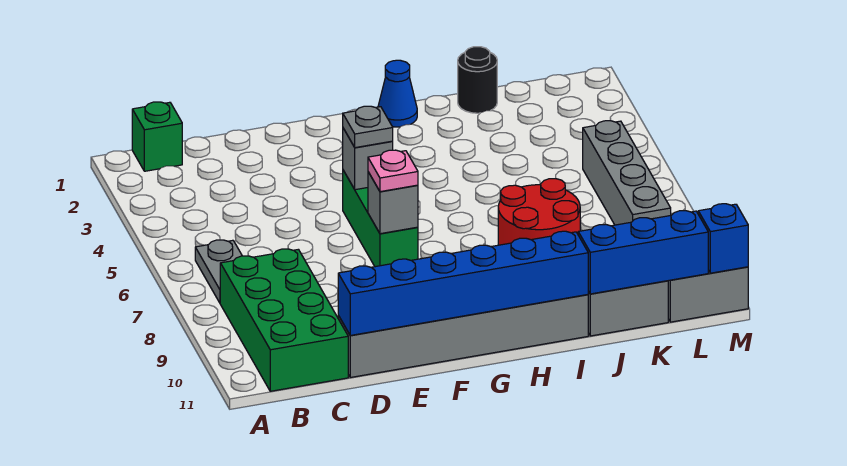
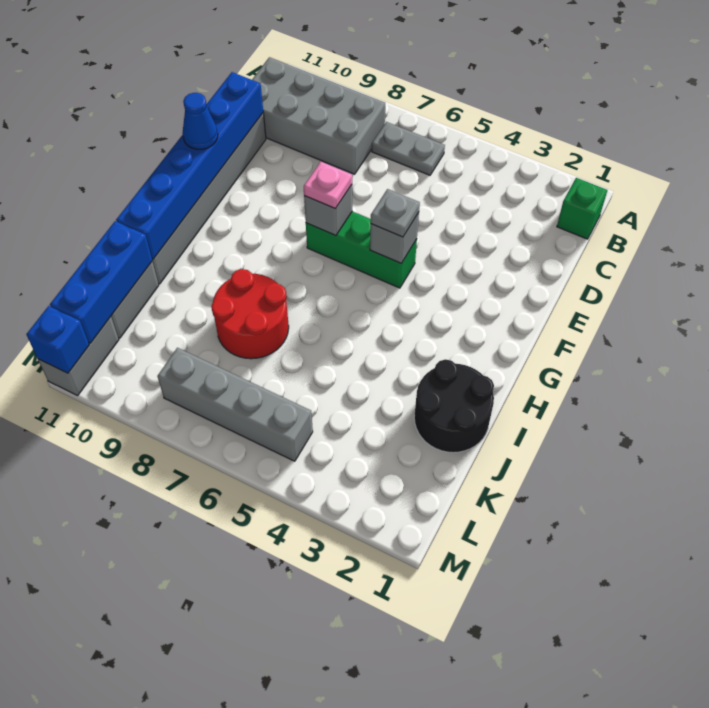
green brick B8:C11 level 1 -> grey brick B8:C11 level 1
blue cone H1 level 1 -> blue cone F11 level 3
black round brick J1 level 1 -> black round brick I1:J2 level 1

